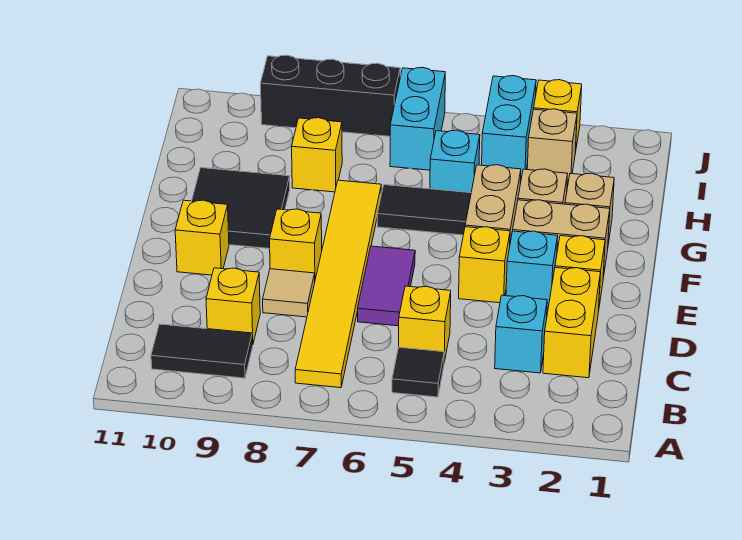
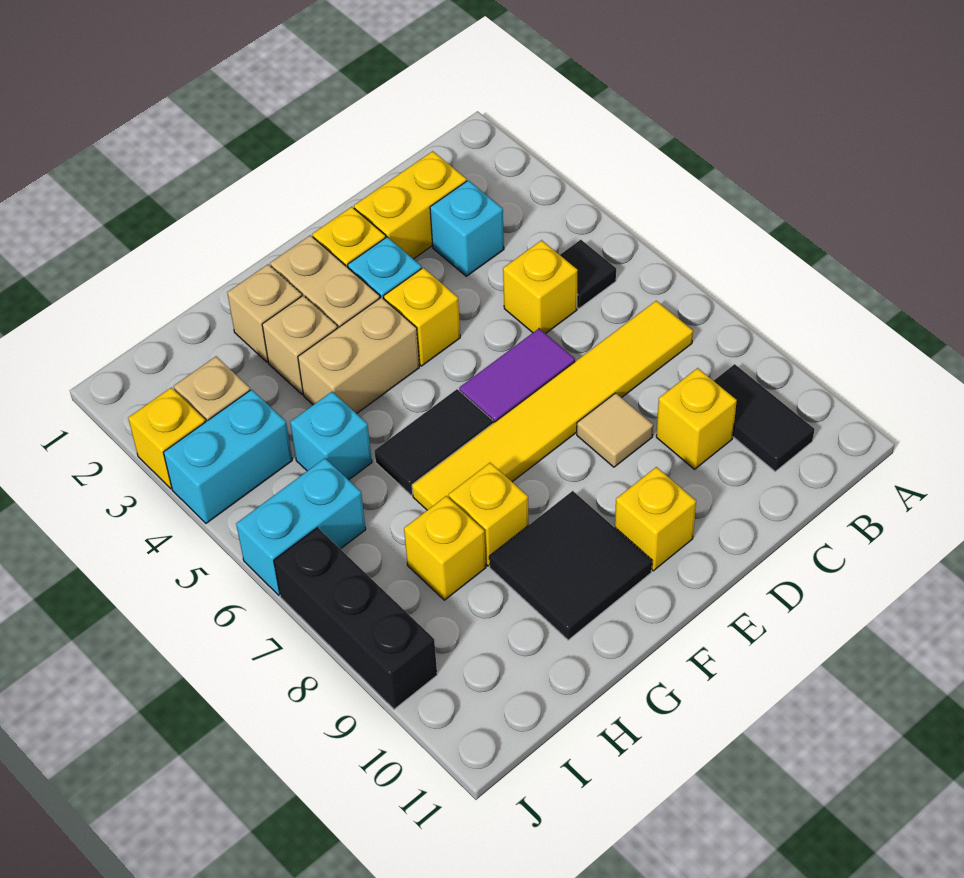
yellow brick E8 level 1 -> yellow brick G8 level 1
black tile G5:G6 level 1 -> black tile F6:G6 level 1

